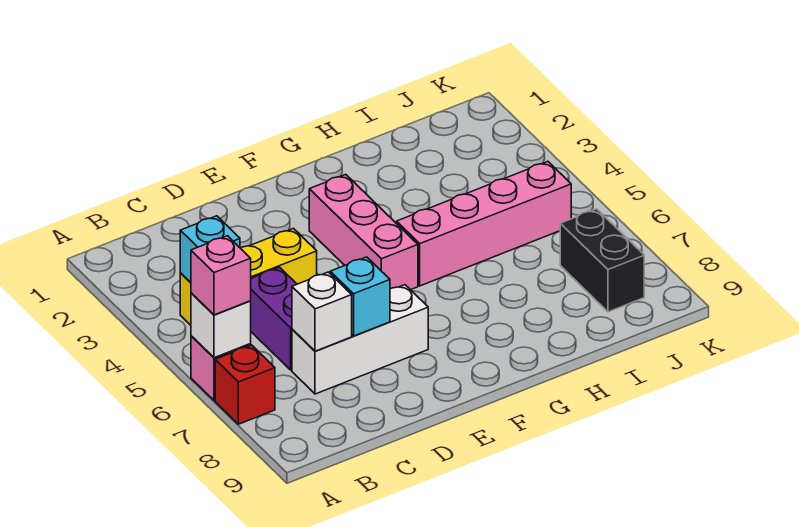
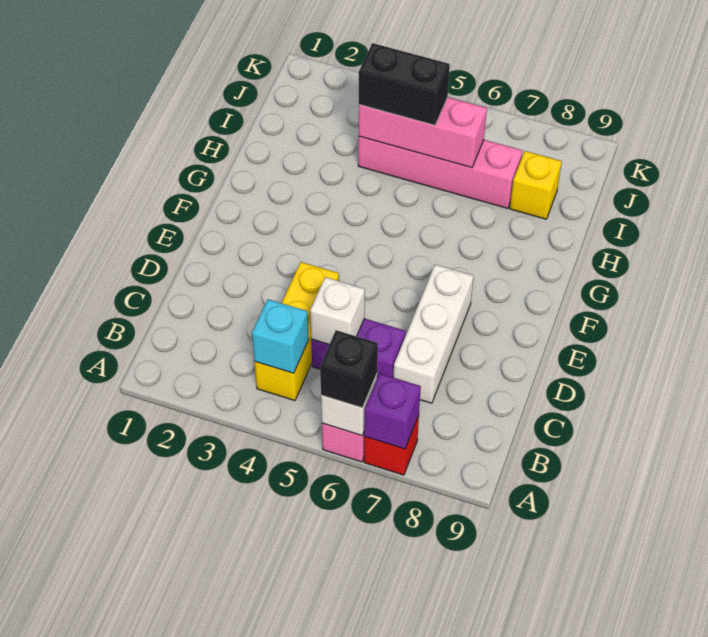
pink brick A6 level 3 -> black brick A6 level 3
none -> purple brick A7 level 2
white brick C7 level 2 -> white brick C5 level 2
cyan brick D7 level 2 -> none
pink brick F3:F5 level 1 -> pink brick I4:I6 level 2
pink brick G5:J5 level 1 -> pink brick I4:I7 level 1
none -> yellow brick I8 level 1
black brick J7:J8 level 1 -> black brick I4:I5 level 3

